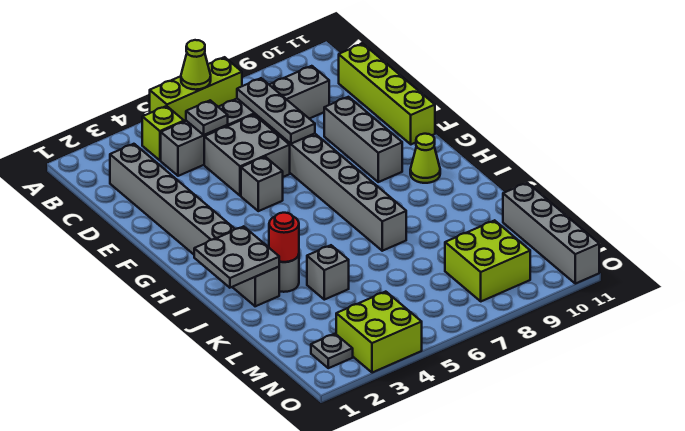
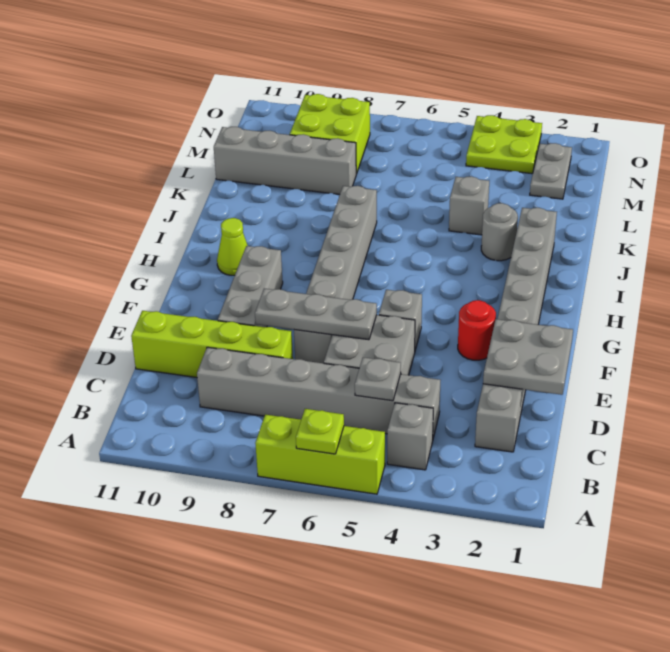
lime cone A6 level 2 -> lime plate A6 level 2
lime brick B4 level 1 -> grey brick B4 level 1
grey plate C7:E7 level 2 -> grey plate E6:E8 level 2
lime brick C11:F11 level 1 -> lime brick D8:D11 level 1
grey plate I1:J2 level 2 -> grey plate D1:E2 level 2
red round brick J3 level 2 -> red round brick F3 level 1
grey brick L11:O11 level 1 -> grey brick L8:L11 level 1
grey plate N2 level 1 -> grey plate M2:N2 level 1
lime brick N3:O4 level 1 -> lime plate N3:O4 level 1

